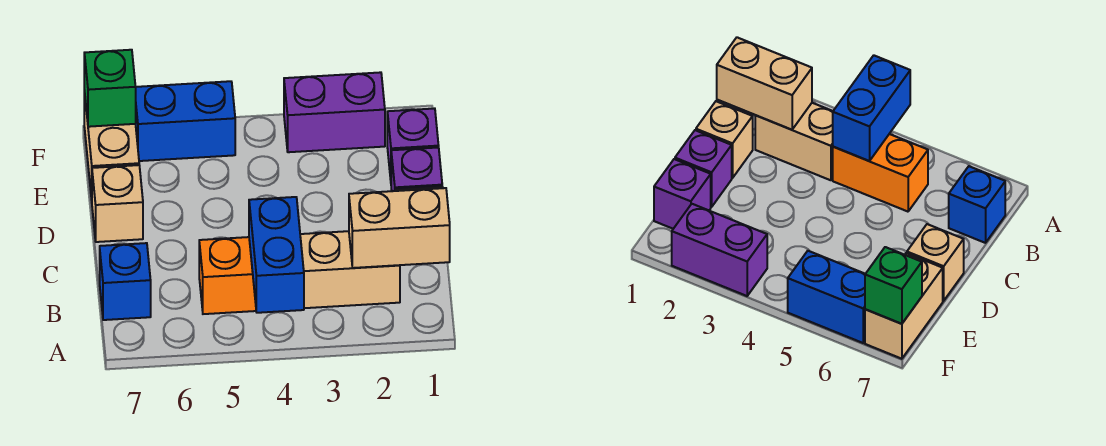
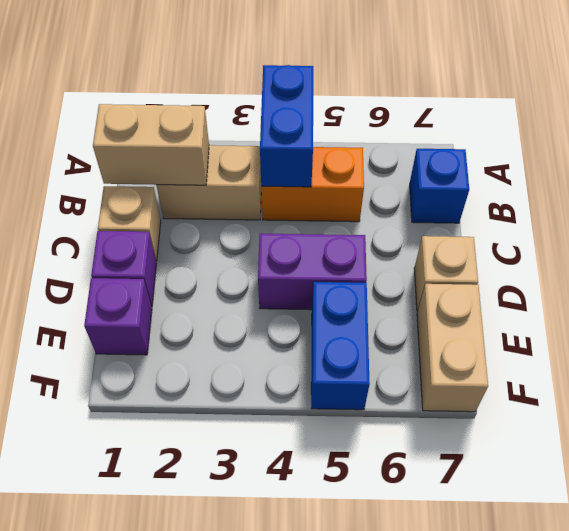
purple brick F2:F3 level 1 -> purple brick D4:D5 level 1
blue brick F5:F6 level 1 -> blue brick E5:F5 level 1
green brick F7 level 2 -> none

